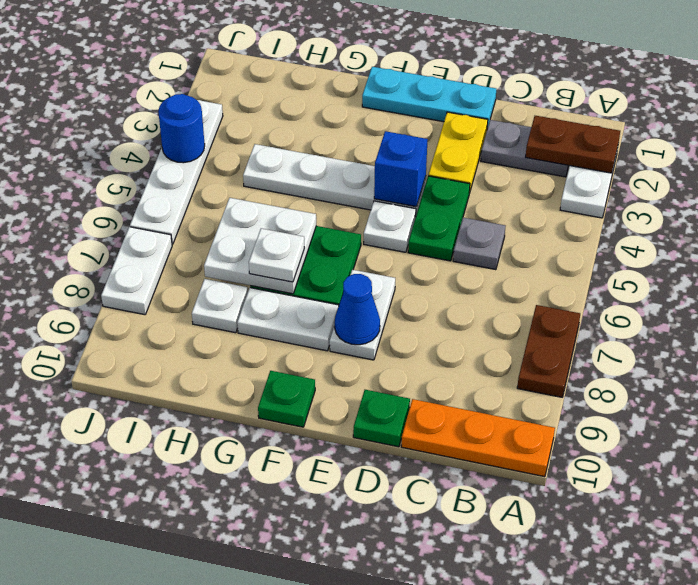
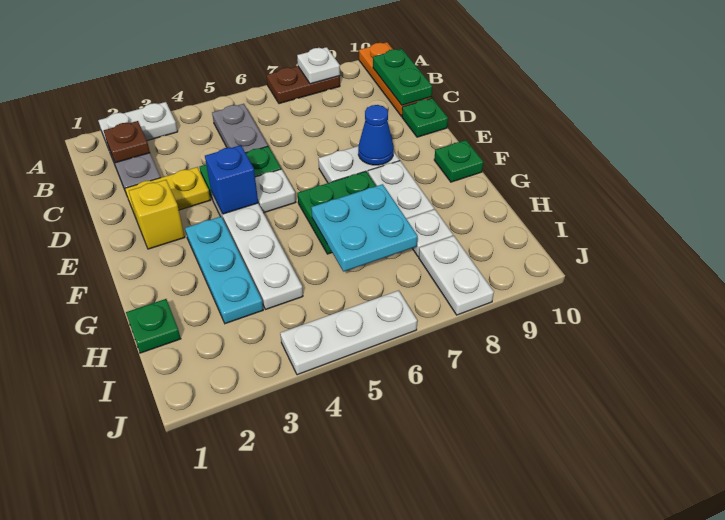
brown plate A2:B2 level 2 -> brown plate B2 level 2
none -> green plate B10:C10 level 2
grey plate C5 level 1 -> grey plate B5:C5 level 1
cyan plate D1:F1 level 1 -> cyan plate F3:H3 level 1
none -> yellow brick E2 level 1
white plate G6:H7 level 2 -> cyan plate G6:H7 level 2
white plate G7 level 3 -> white plate A8 level 2
none -> green plate H1 level 1
white plate J3:J6 level 1 -> white plate J4:J6 level 1
blue round brick J4 level 2 -> none
white plate J7:J8 level 1 -> white plate I8:J8 level 1

